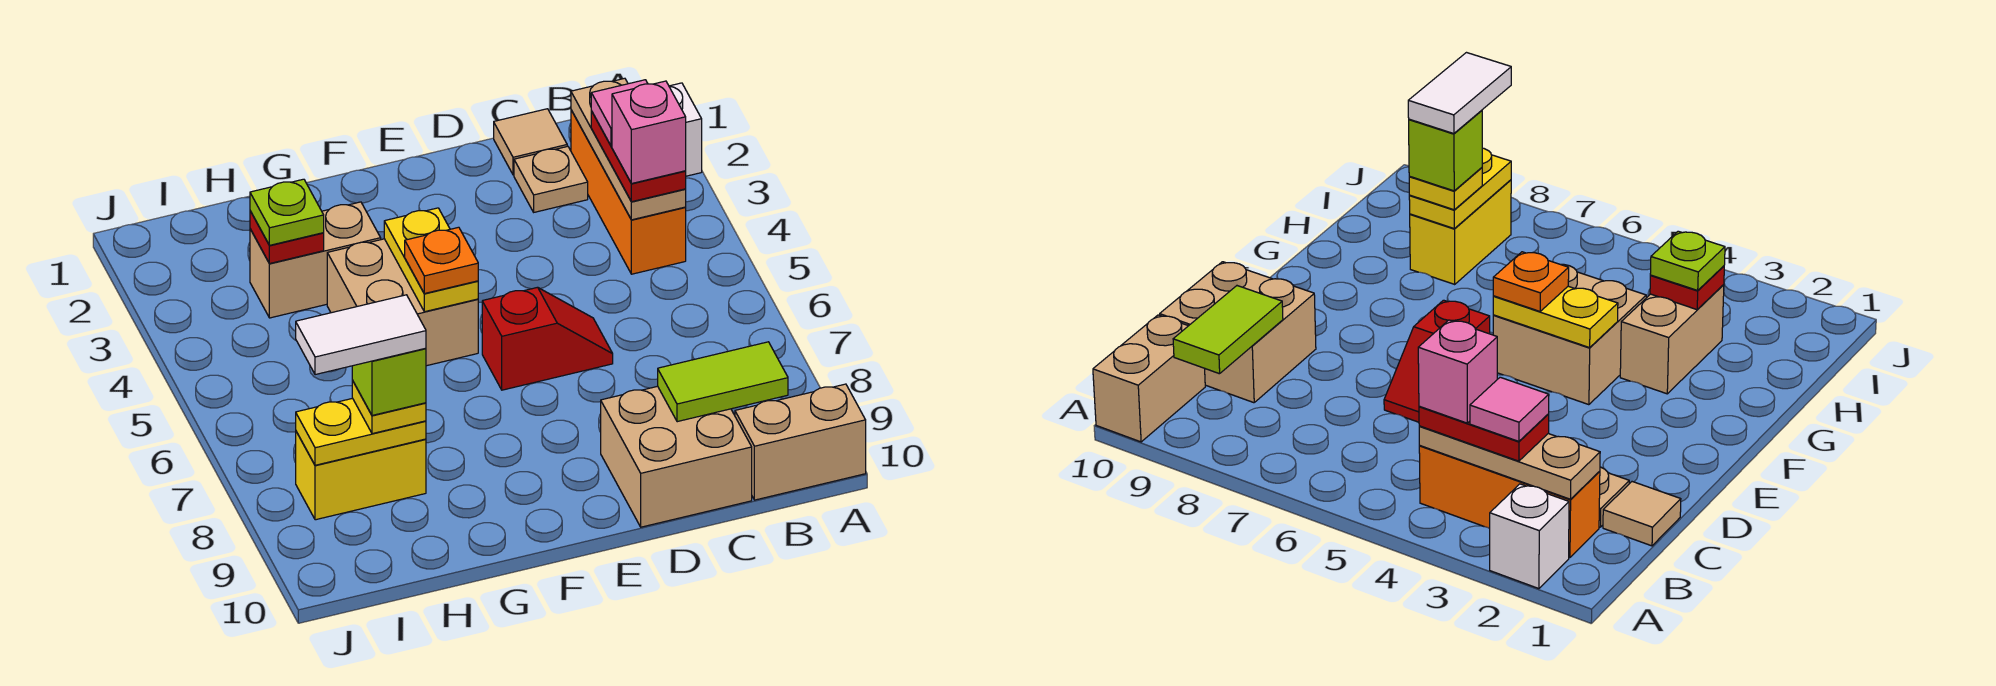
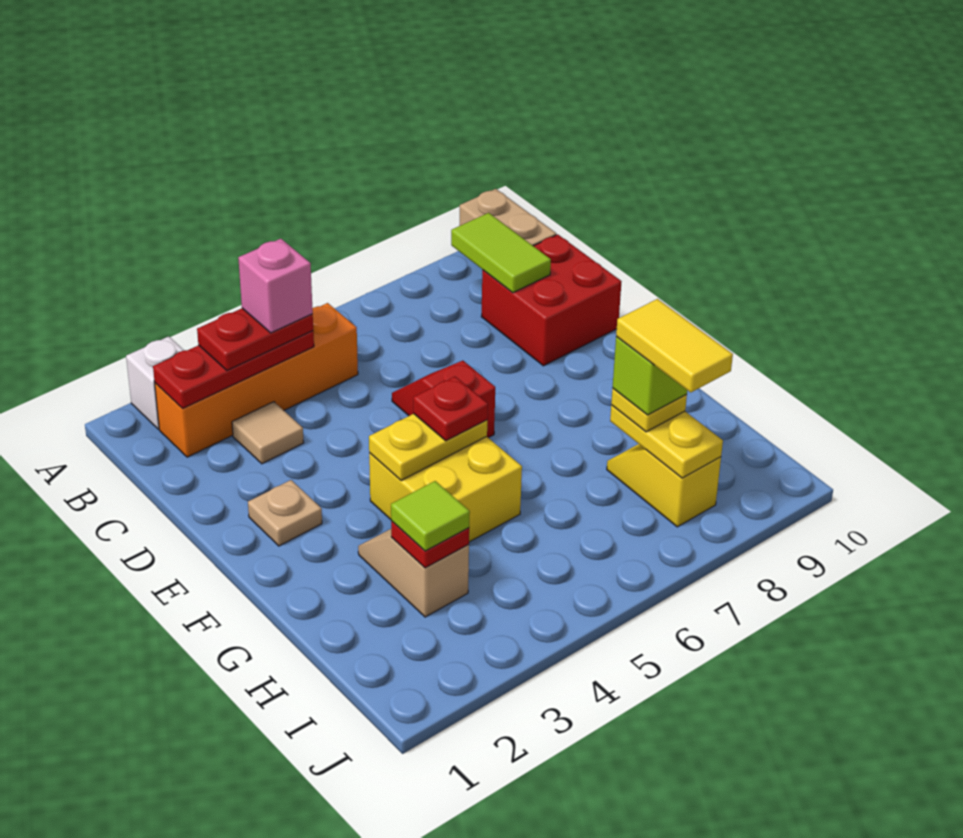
orange brick B2:B4 level 1 -> orange brick B2:B5 level 1
tan plate B2:B4 level 2 -> red plate B2:B4 level 2
pink tile B3 level 4 -> none
tan tile C1 level 1 -> tan tile C3 level 1
tan plate C2 level 1 -> tan plate E2 level 1
tan brick C9:D10 level 1 -> red brick C9:D10 level 1
tan brick F4:G5 level 1 -> yellow brick F4:G5 level 1
orange plate F5 level 3 -> red plate F5 level 3
tan brick G3:H3 level 1 -> tan slope G3:H3 level 1 top H
lime plate H3 level 3 -> lime tile H3 level 3
yellow brick H8:I8 level 1 -> yellow slope H8:I8 level 1 top I
white tile H8:I8 level 5 -> yellow tile H8:I8 level 5

